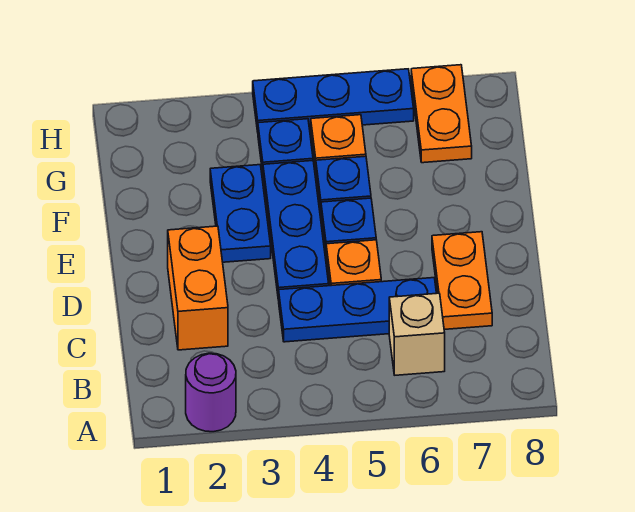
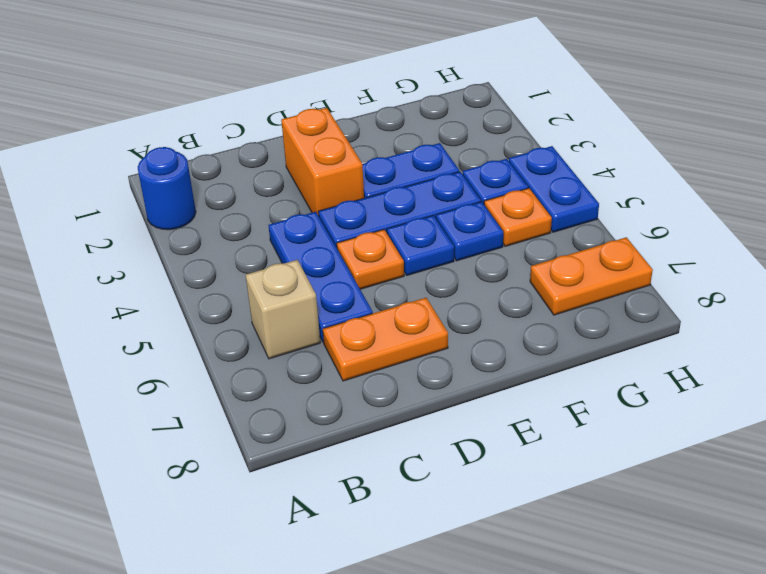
purple round brick A2 level 1 -> blue round brick A2 level 1
orange brick C2:D2 level 1 -> orange brick D2:D3 level 1
blue plate H4:H6 level 1 -> blue plate H4:H5 level 1

